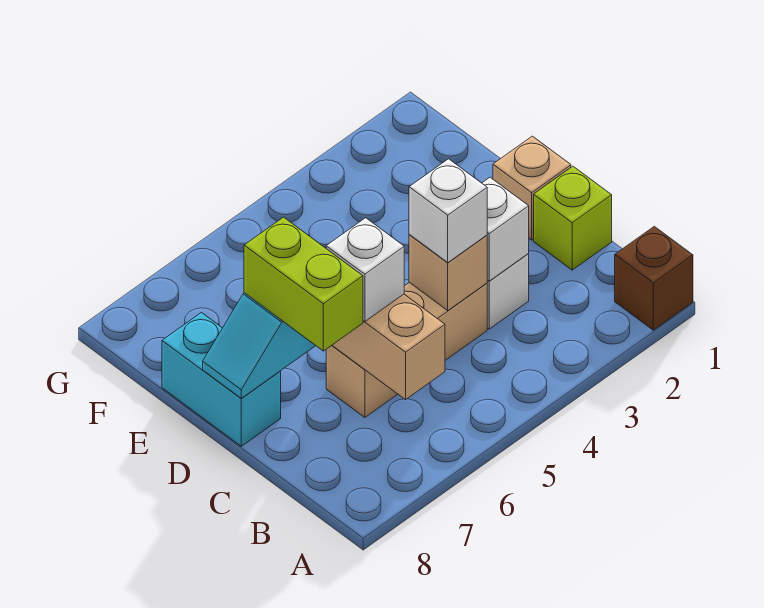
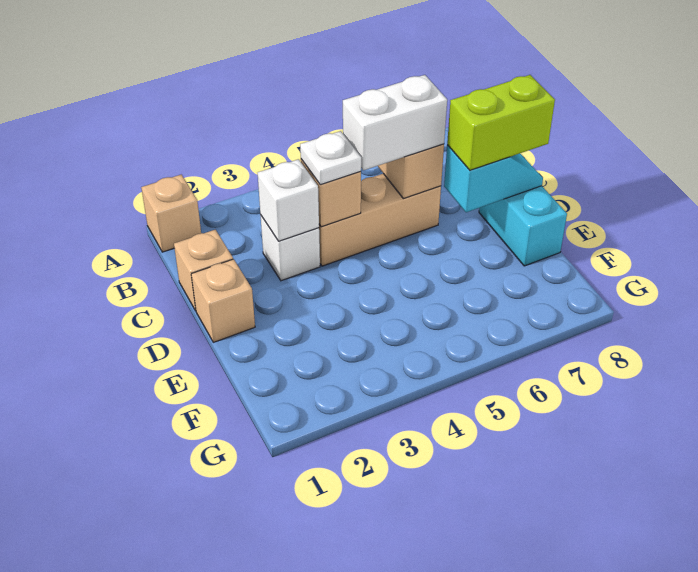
brown brick A1 level 1 -> tan brick A1 level 1
lime brick C1 level 1 -> tan brick C1 level 1
white brick C4 level 3 -> white plate C4 level 3
white brick C6 level 3 -> white brick C5:C6 level 3
lime brick C7:D7 level 3 -> lime brick D7:D8 level 3

